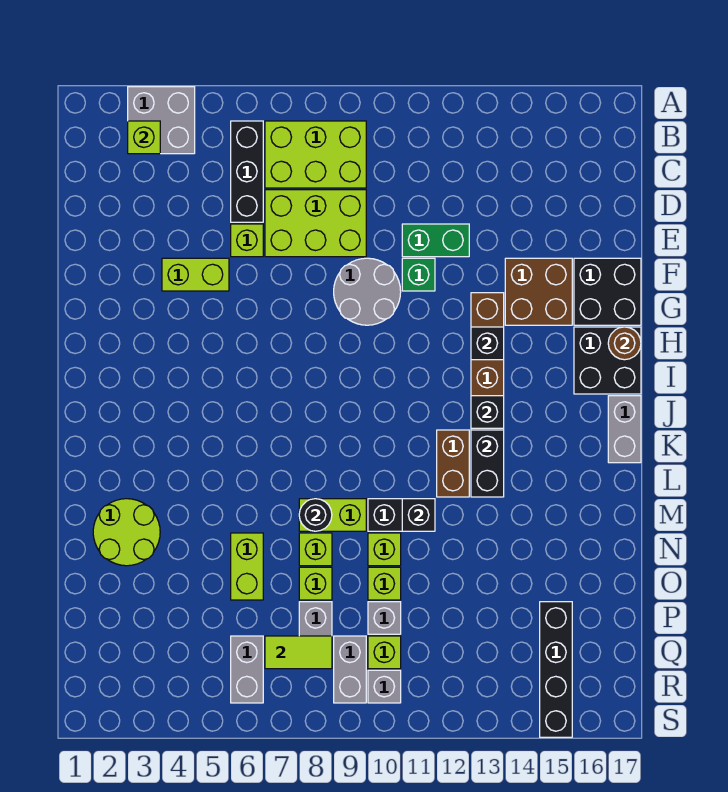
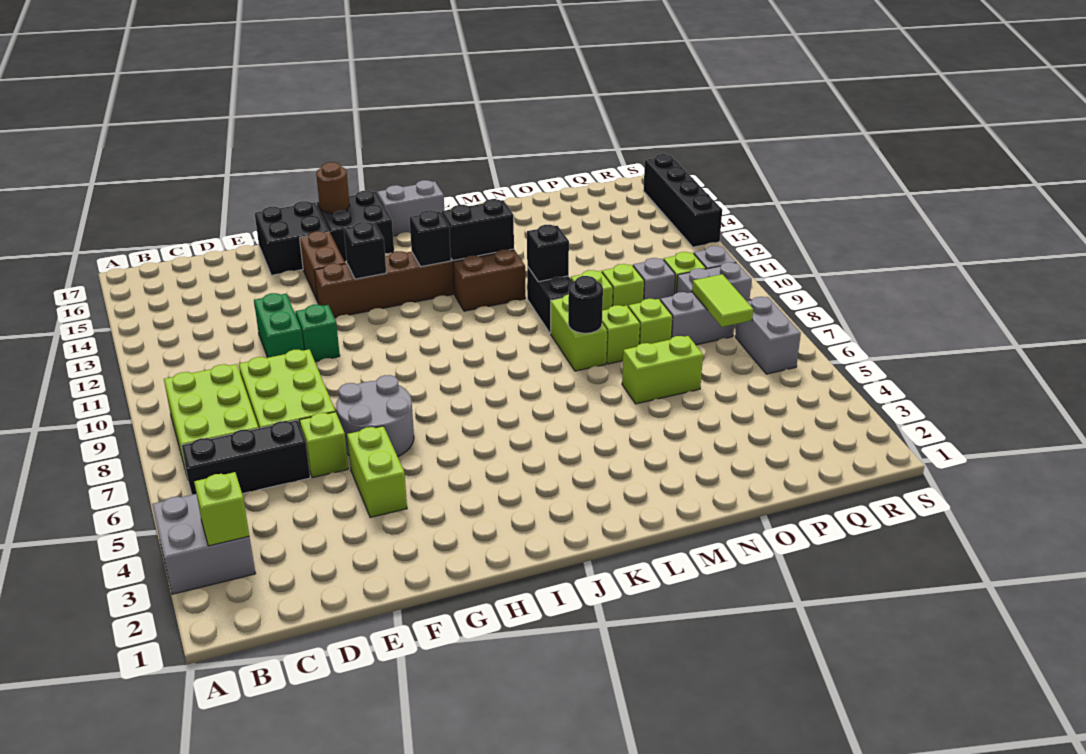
grey round brick F9:G10 level 1 -> grey round brick F6:G7 level 1
brown brick F14:G15 level 1 -> brown brick G14:G15 level 1
lime round brick M2:N3 level 1 -> none
black brick P15:S15 level 1 -> black brick S13:S16 level 1
grey brick Q6:R6 level 1 -> grey brick R6:R7 level 1

